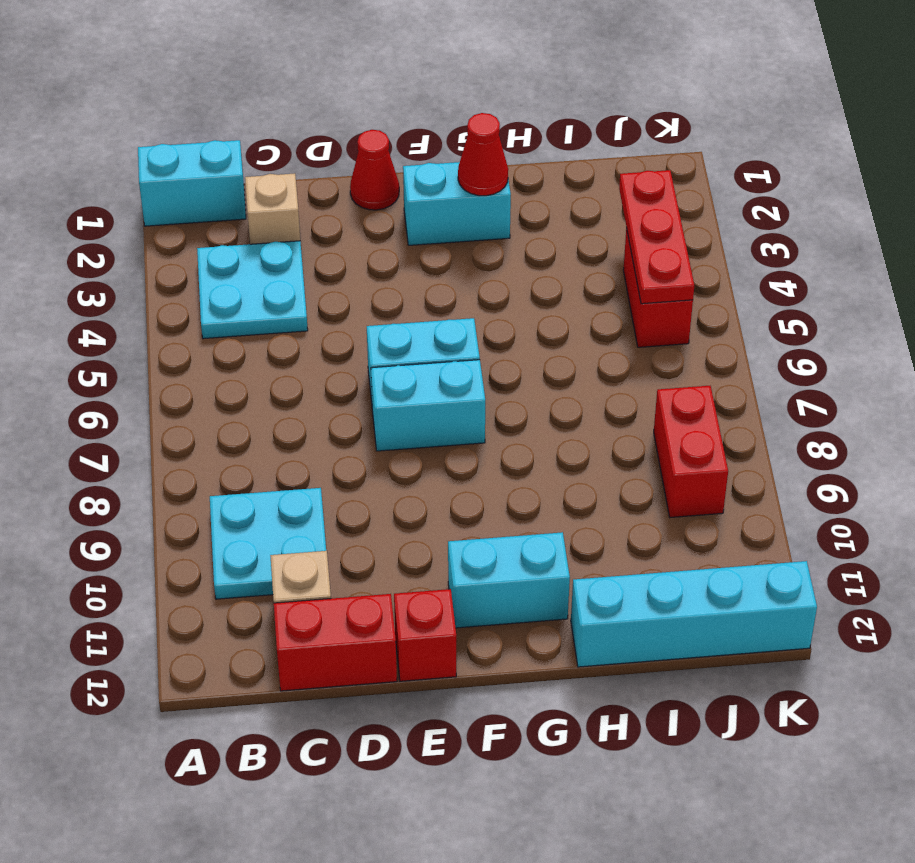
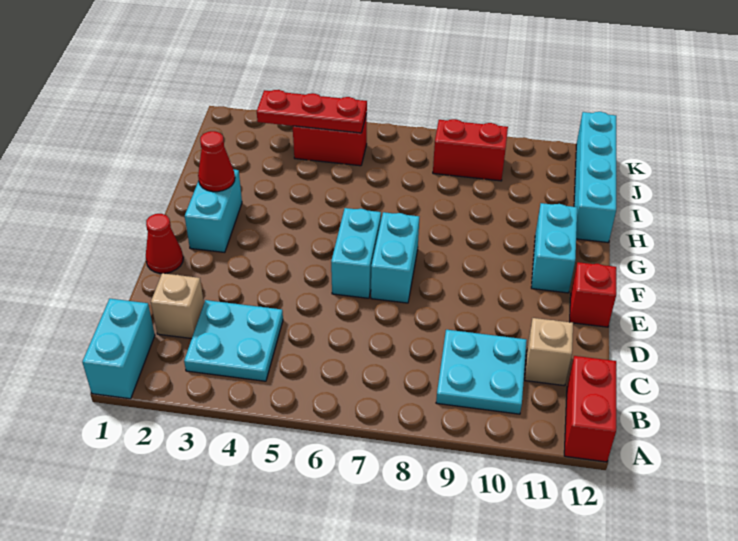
red brick C12:D12 level 1 -> red brick A12:B12 level 1

